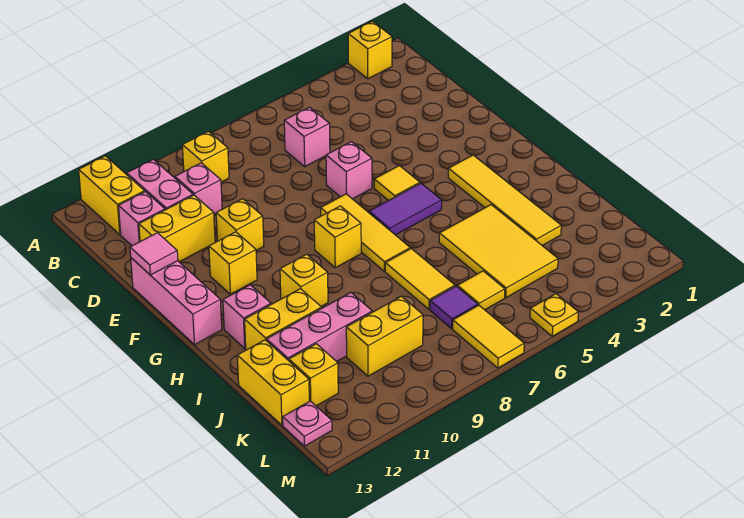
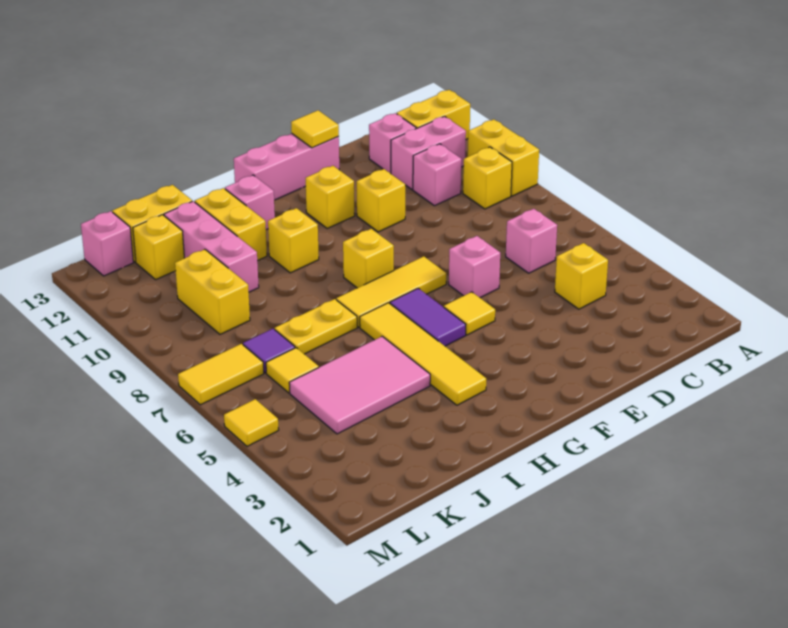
yellow brick A2 level 1 -> yellow brick C4 level 1
yellow brick D11:D12 level 1 -> yellow brick A9:A10 level 1
pink tile E13 level 2 -> yellow tile E13 level 2
yellow tile G3:J3 level 1 -> yellow tile H3:H6 level 1
yellow tile I4:K5 level 1 -> pink tile I4:K5 level 1
yellow tile I7:J7 level 1 -> yellow plate I7:J7 level 1
pink plate L13 level 1 -> pink brick L13 level 1
yellow plate M5 level 1 -> yellow tile M5 level 1

